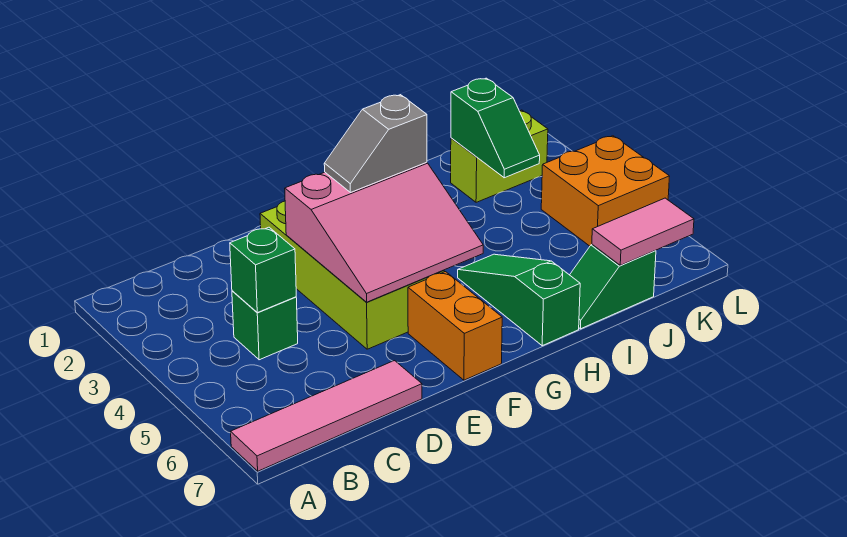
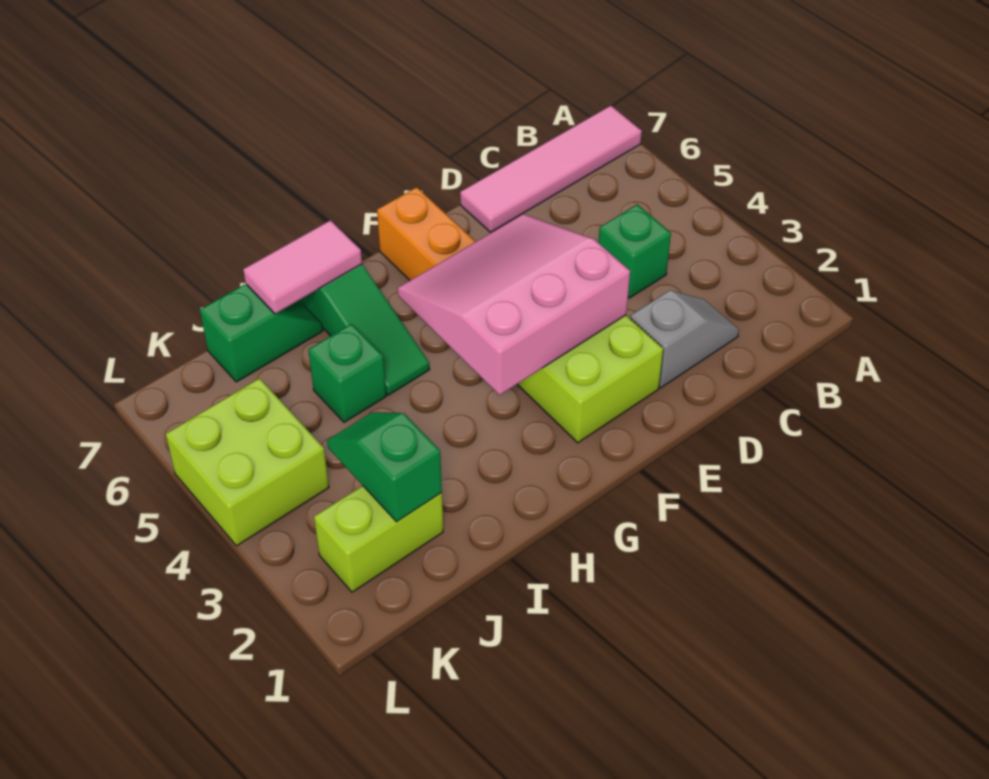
green brick C4 level 2 -> green brick I5 level 1
grey slope F3:G3 level 3 top G -> grey slope C2:D2 level 1 top D
pink tile J7:K7 level 2 -> pink tile H7:I7 level 2
orange brick K4:L5 level 1 -> lime brick K4:L5 level 1

